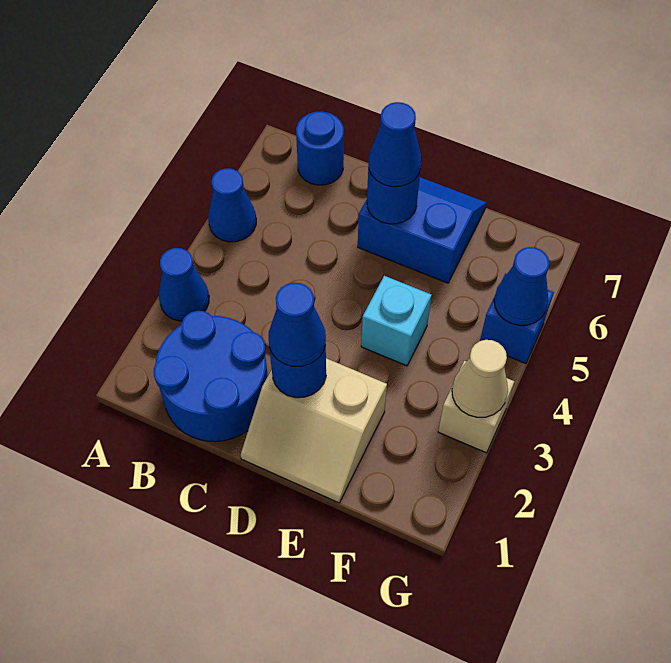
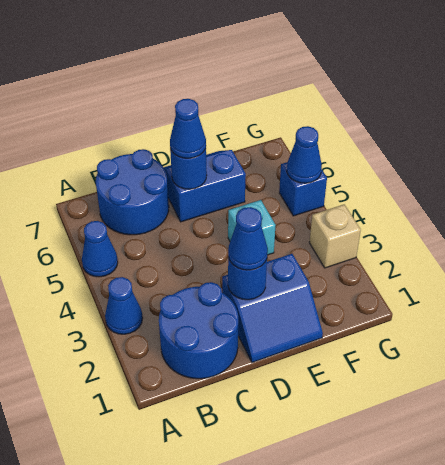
blue round brick B7 level 1 -> blue round brick B6:C7 level 1
tan slope D1:E2 level 1 top 2 -> blue slope D1:E2 level 1 top 2
tan cone G3 level 2 -> none

